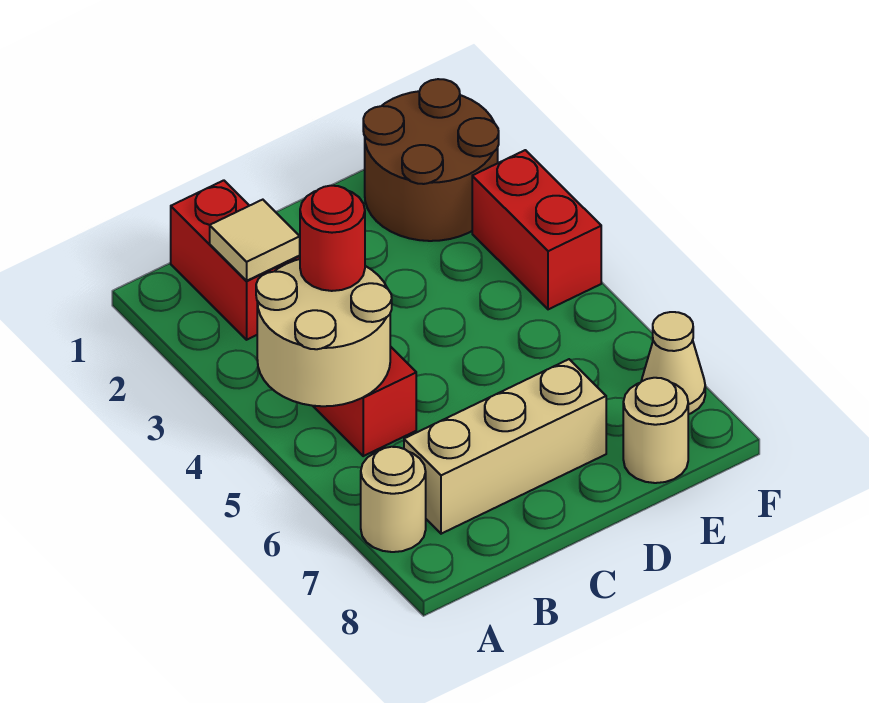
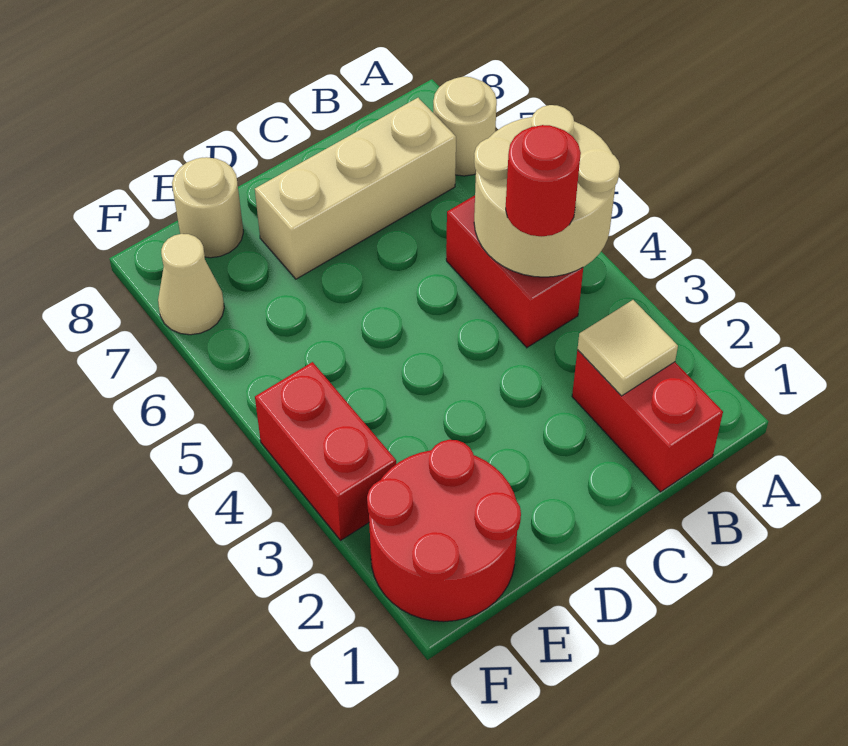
brown round brick E1:F2 level 1 -> red round brick E1:F2 level 1

